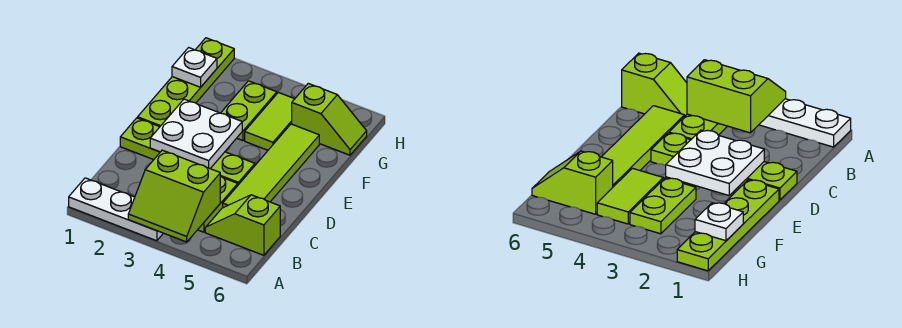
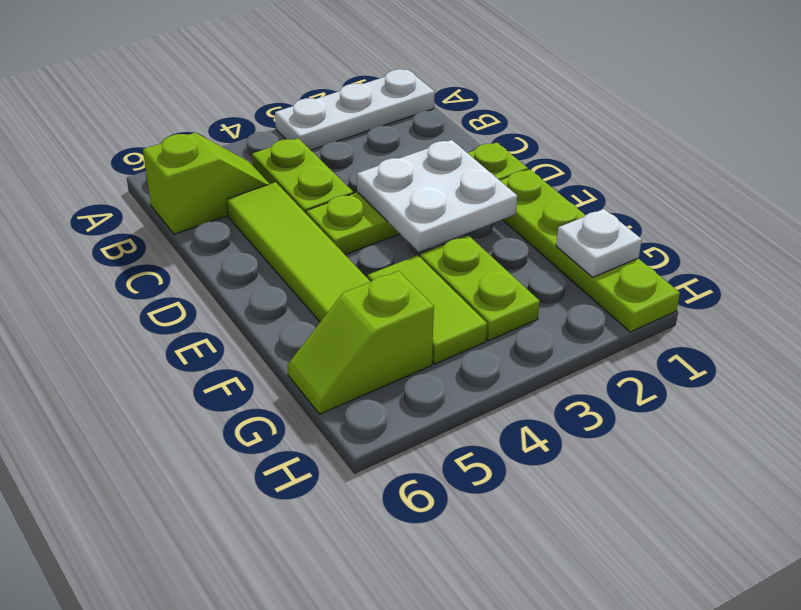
lime slope A3:B4 level 2 top B -> none

